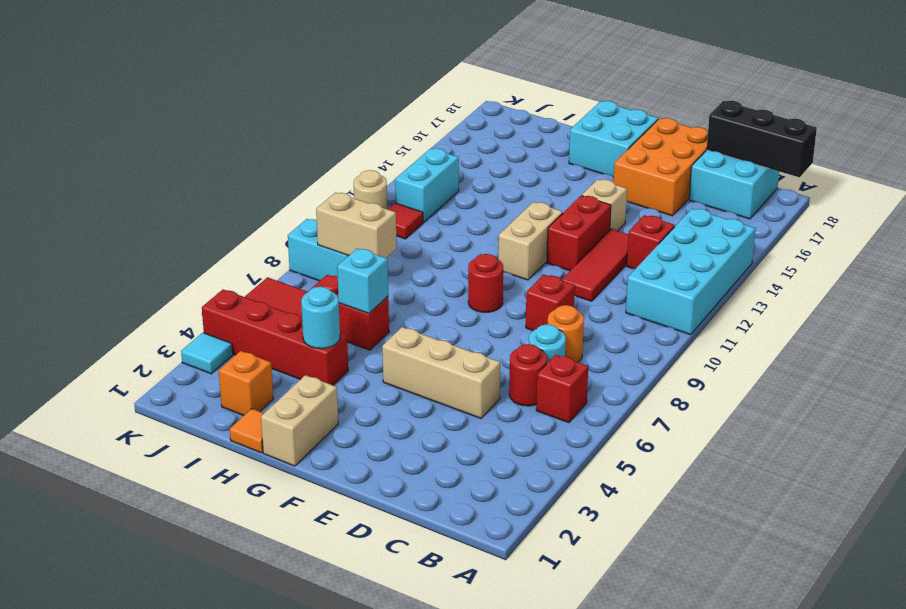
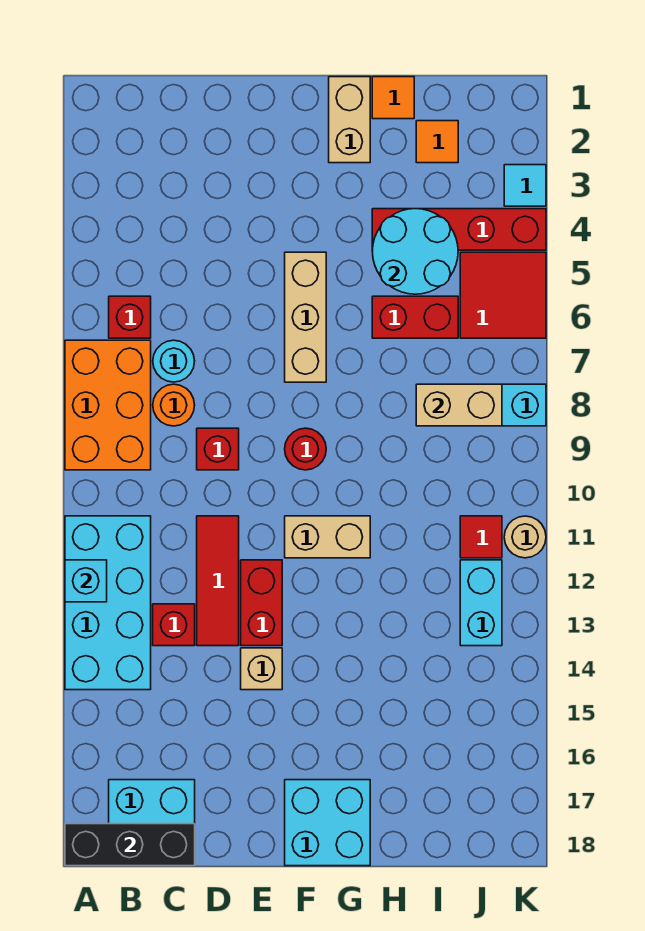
red round brick C6 level 1 -> none
tan brick D5:F5 level 1 -> tan brick F5:F7 level 1
orange brick D16:E18 level 1 -> orange brick A7:B9 level 1
tan brick F11:F12 level 1 -> tan brick F11:G11 level 1
cyan round brick H4 level 2 -> cyan round brick H4:I5 level 2
cyan brick H6 level 2 -> cyan brick A12 level 2
orange brick I2 level 1 -> orange tile I2 level 1

